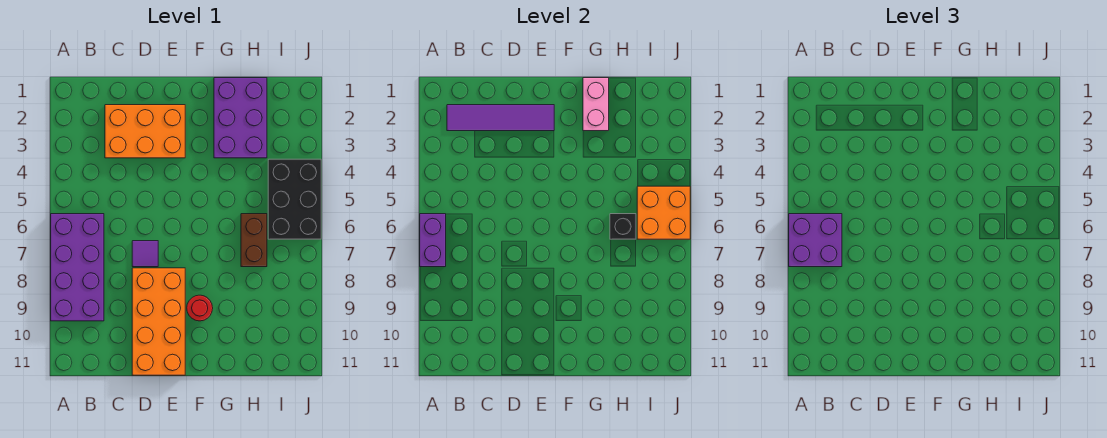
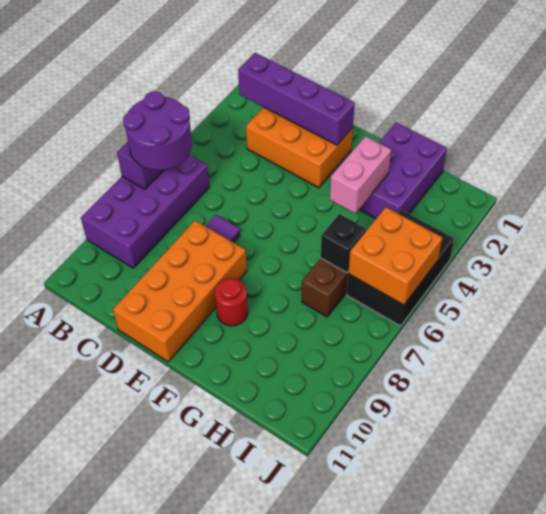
purple brick A6:B7 level 3 -> purple round brick A6:B7 level 3
purple tile B2:E2 level 2 -> purple brick B2:E2 level 2
pink brick G1:G2 level 2 -> pink brick G3:G4 level 2

